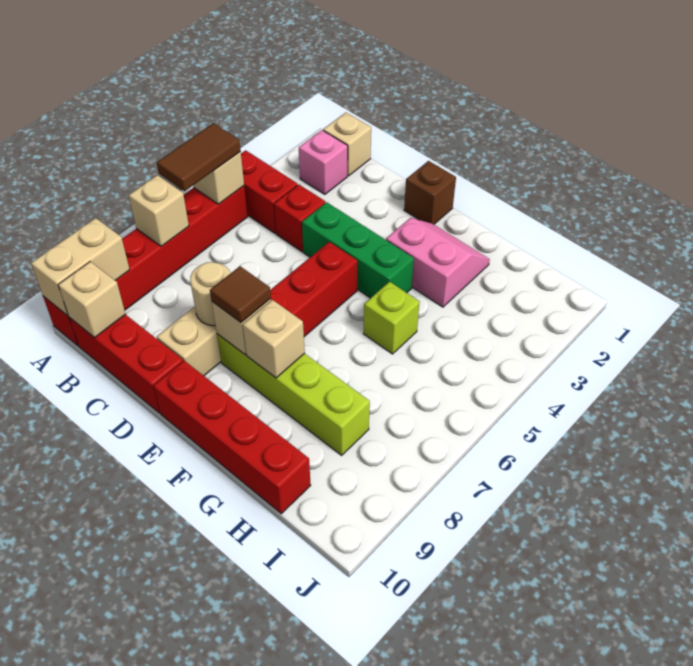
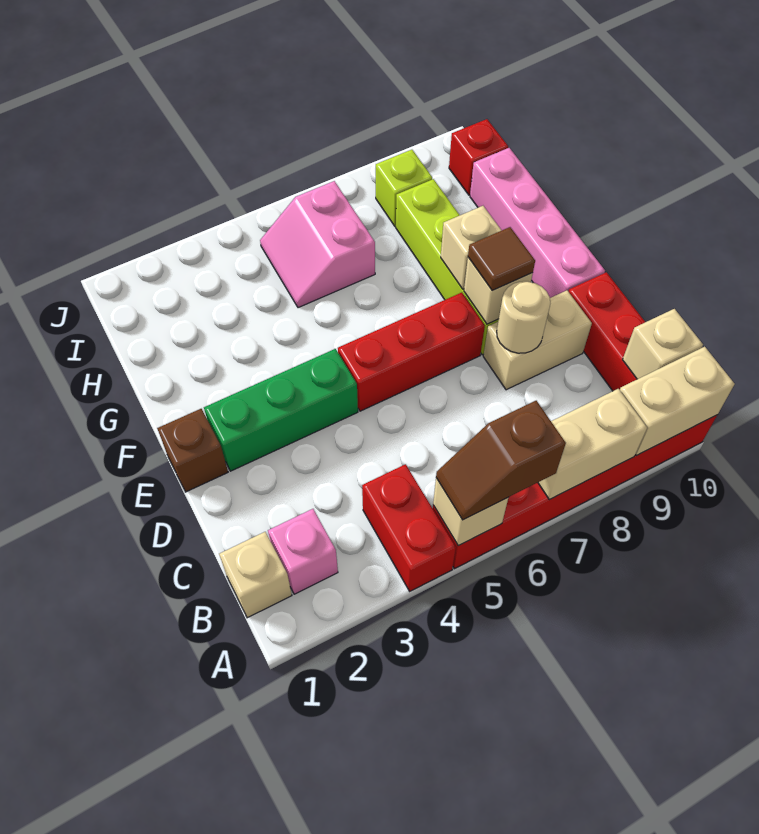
brown tile A5:A6 level 3 -> brown slope A5:A6 level 3 top 6
tan brick A7 level 2 -> tan brick A7:A8 level 2
red brick C4 level 1 -> red brick I10 level 1
green brick D4:F4 level 1 -> green brick E2:E4 level 1
red brick E10:H10 level 1 -> pink brick E10:H10 level 1
pink slope F2:G3 level 1 top 3 -> pink slope H5:I6 level 1 top 6
lime brick G5 level 1 -> lime brick I8 level 1

